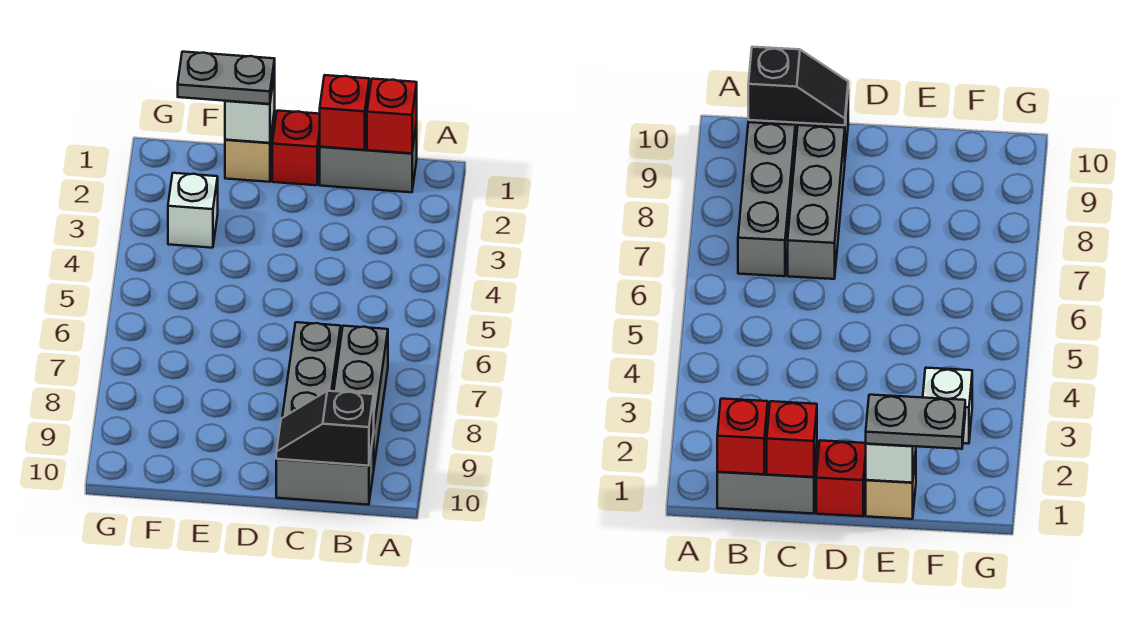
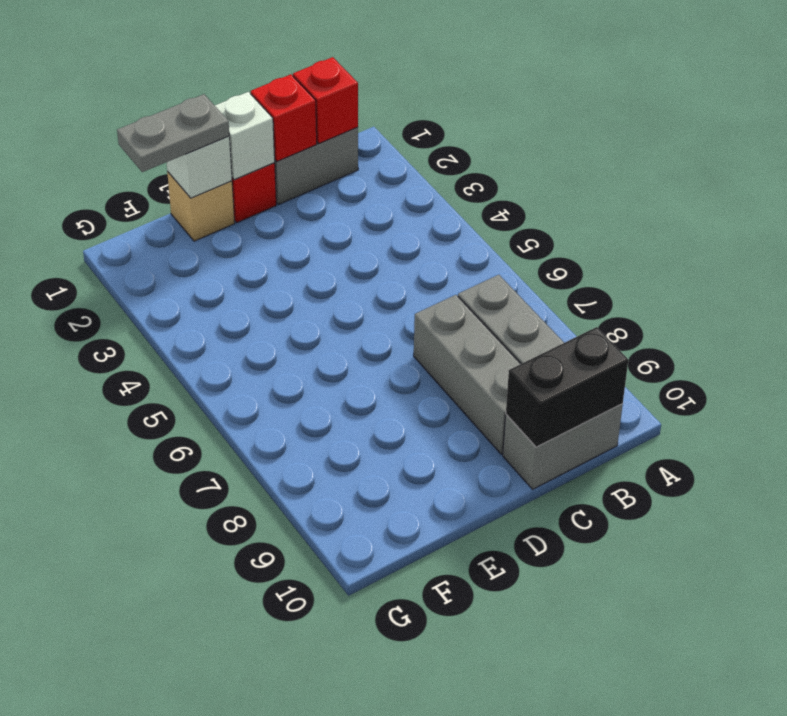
black slope B10:C10 level 2 top B -> black brick B10:C10 level 2
white brick F3 level 1 -> white brick D1 level 2

